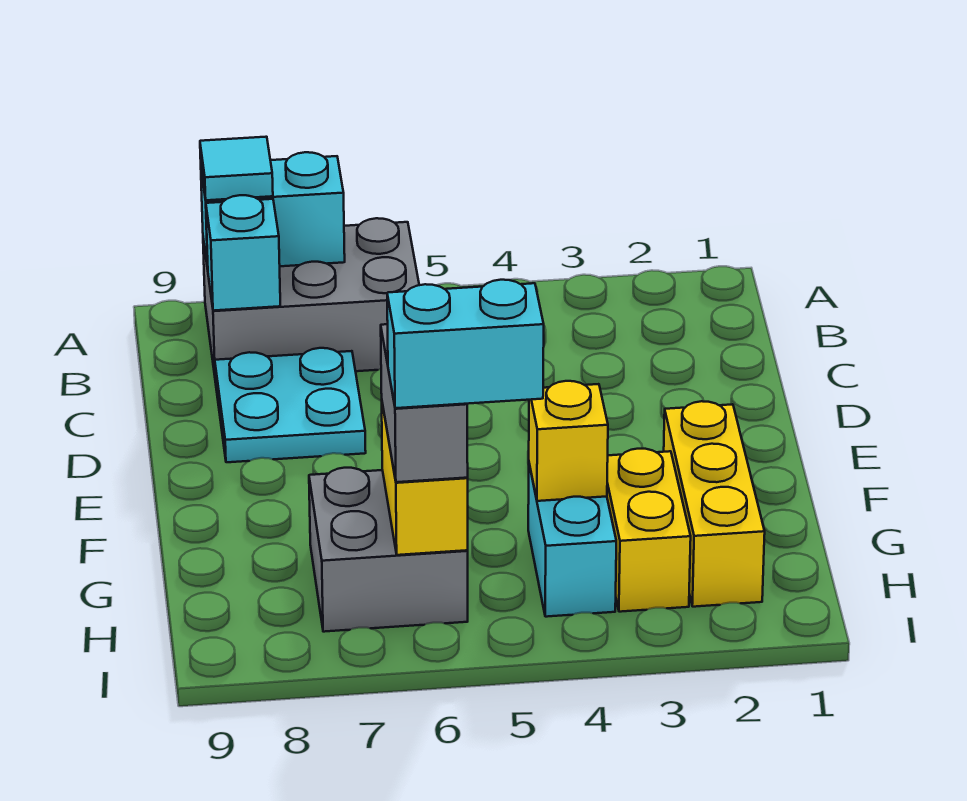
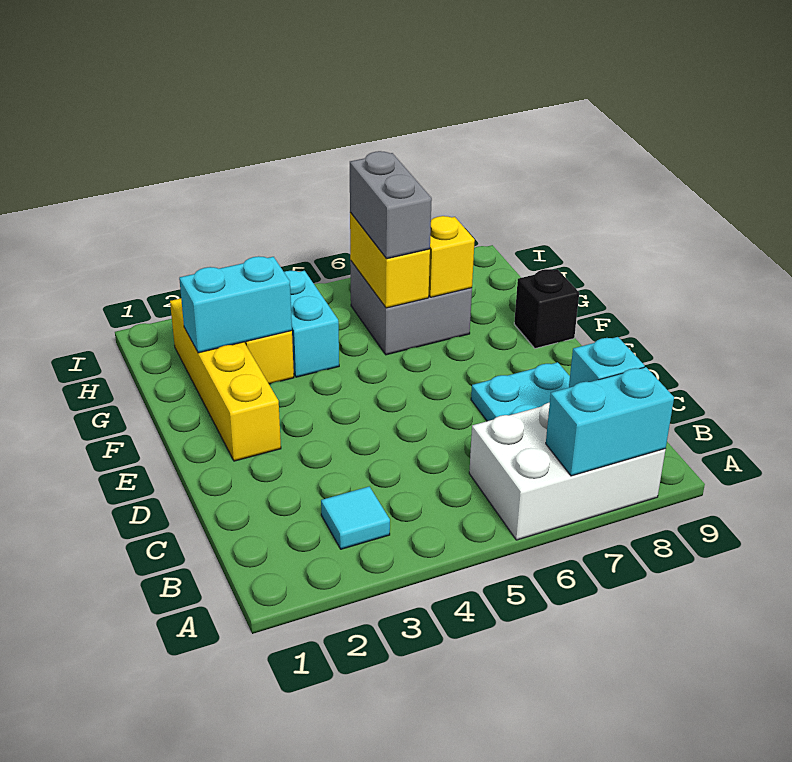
grey brick A6:B8 level 1 -> white brick A6:B8 level 1
cyan tile A8 level 3 -> cyan tile B3 level 1
yellow brick F2:H2 level 1 -> yellow brick E2:H2 level 1
none -> black brick F9 level 1
yellow brick G4 level 2 -> yellow brick G7 level 2
cyan brick H5:H6 level 4 -> cyan brick G2:G3 level 2

